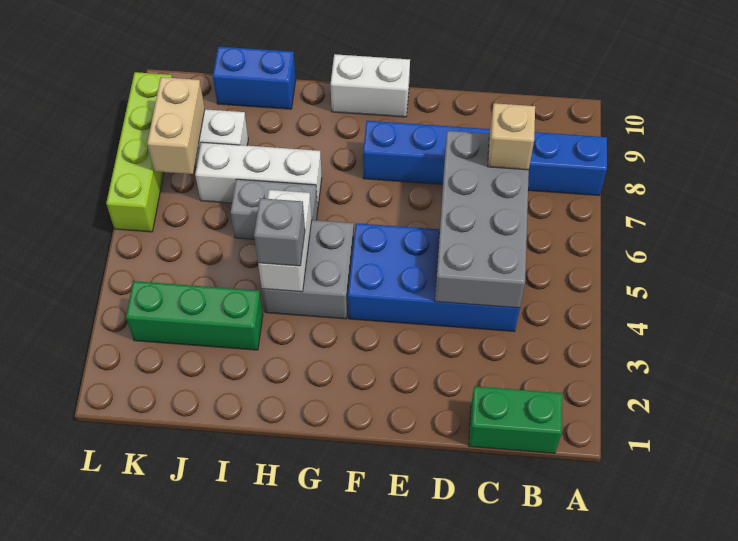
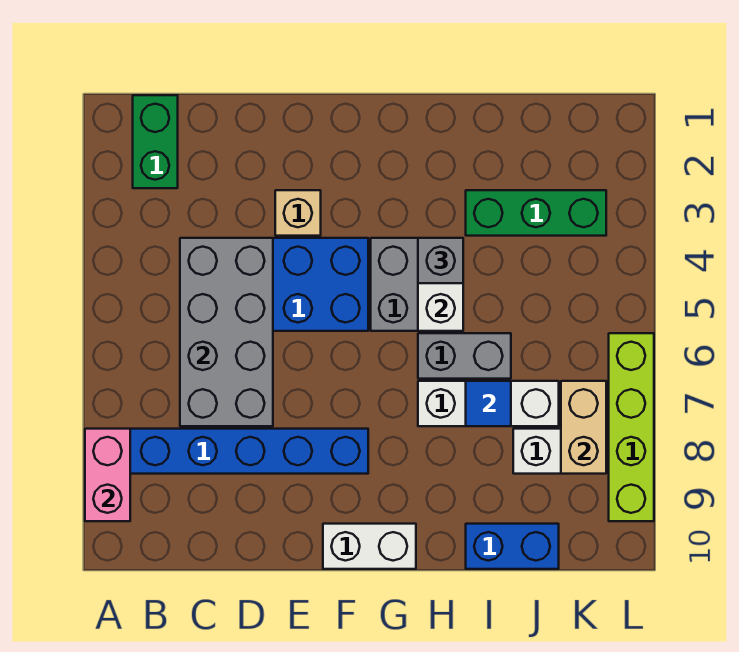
none -> pink brick A8:A9 level 2
green brick B1:C1 level 1 -> green brick B1:B2 level 1
tan brick C7 level 3 -> tan brick E3 level 1
none -> blue tile I7 level 2

